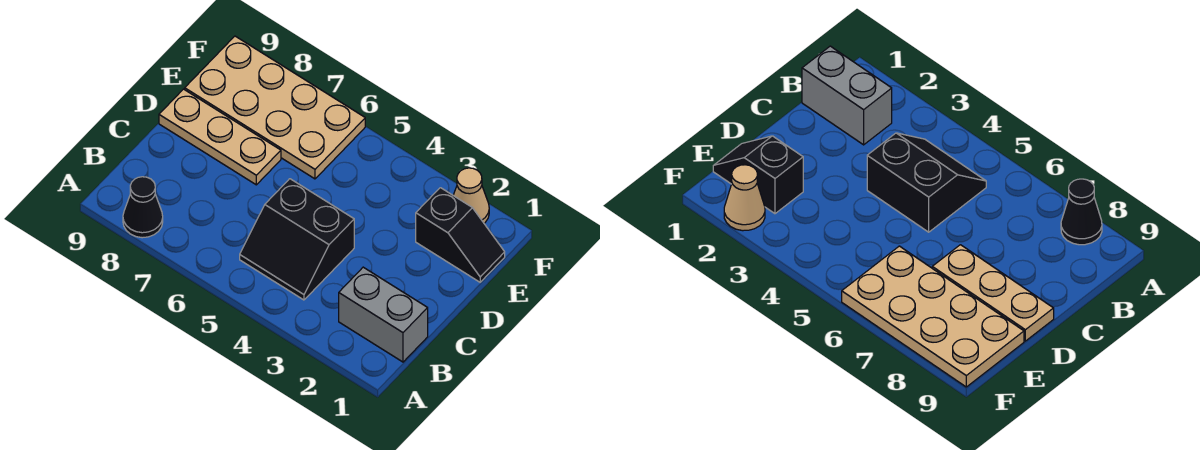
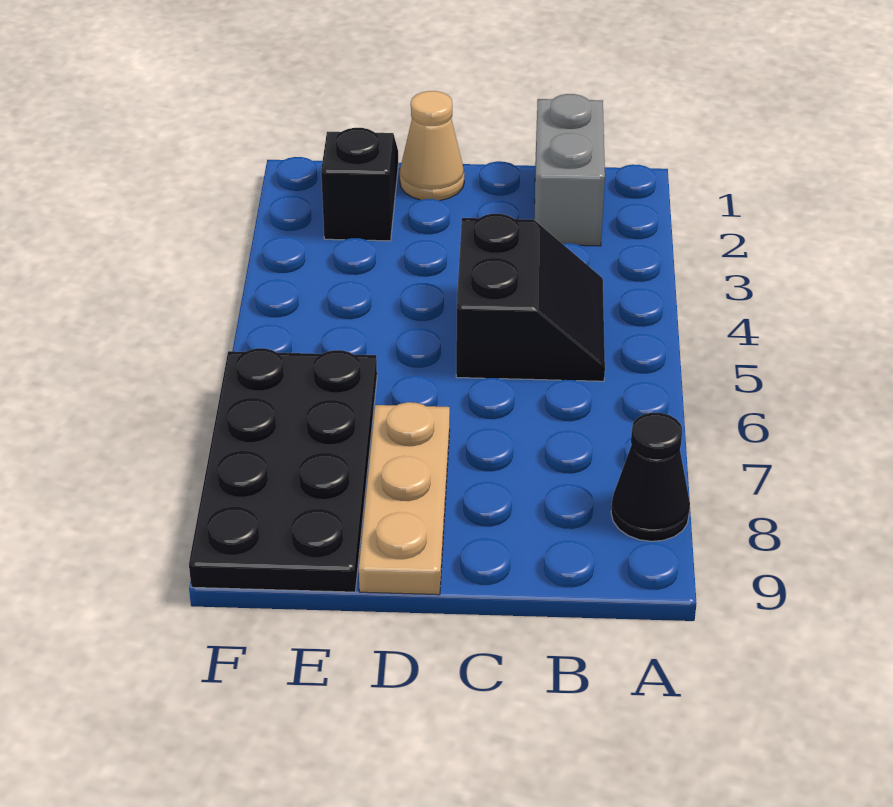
tan plate E6:F9 level 1 -> black plate E6:F9 level 1
tan cone F2 level 1 -> tan cone D1 level 1

